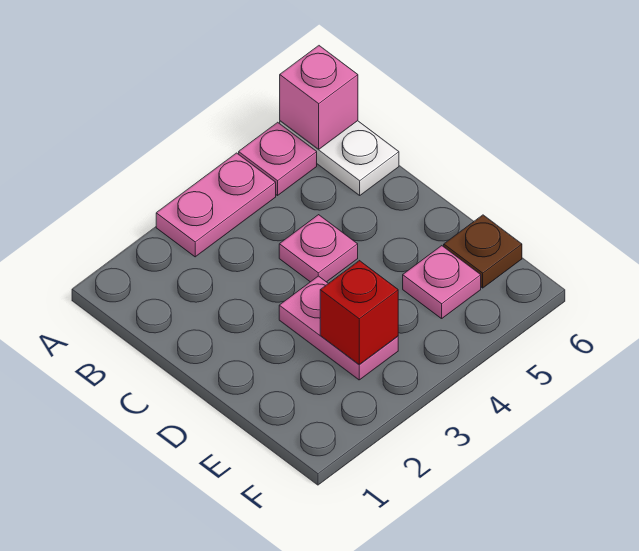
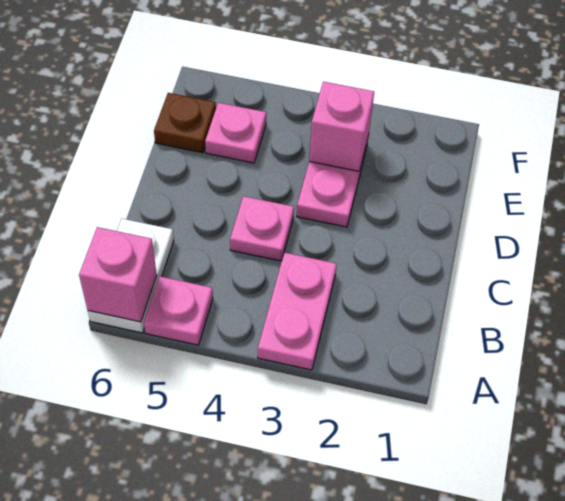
pink plate A3:A4 level 1 -> pink plate A3:B3 level 1
red brick E3 level 2 -> pink brick E3 level 2

